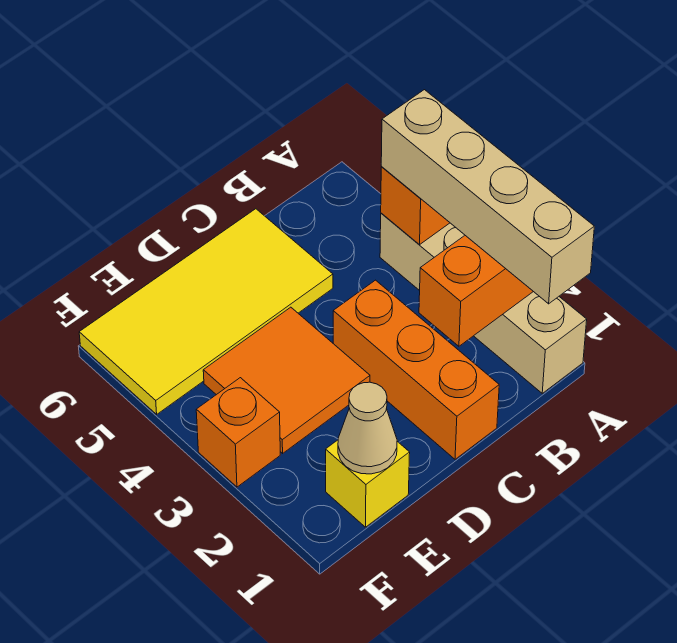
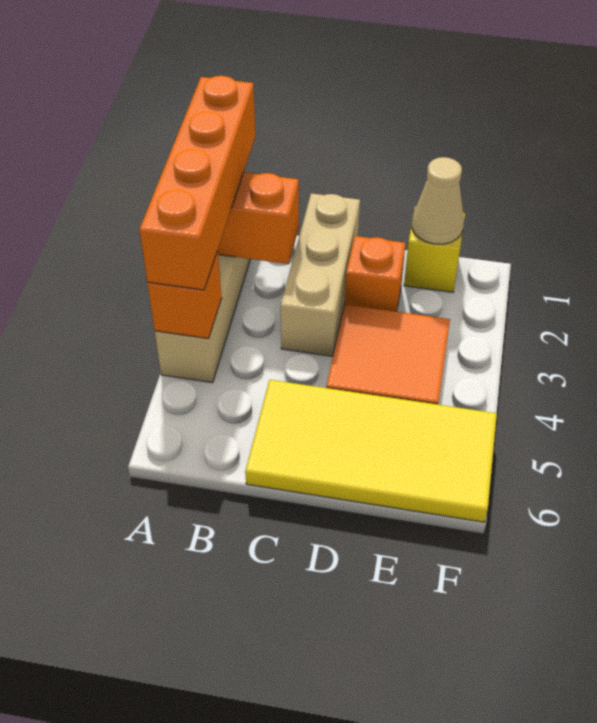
tan brick A1:A4 level 3 -> orange brick A1:A4 level 3
orange brick C1:C3 level 1 -> tan brick C1:C3 level 1
orange brick F3 level 1 -> orange brick D2 level 1

